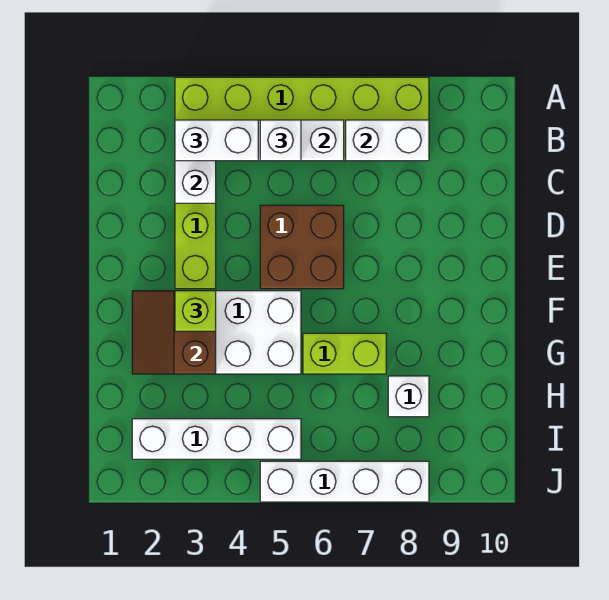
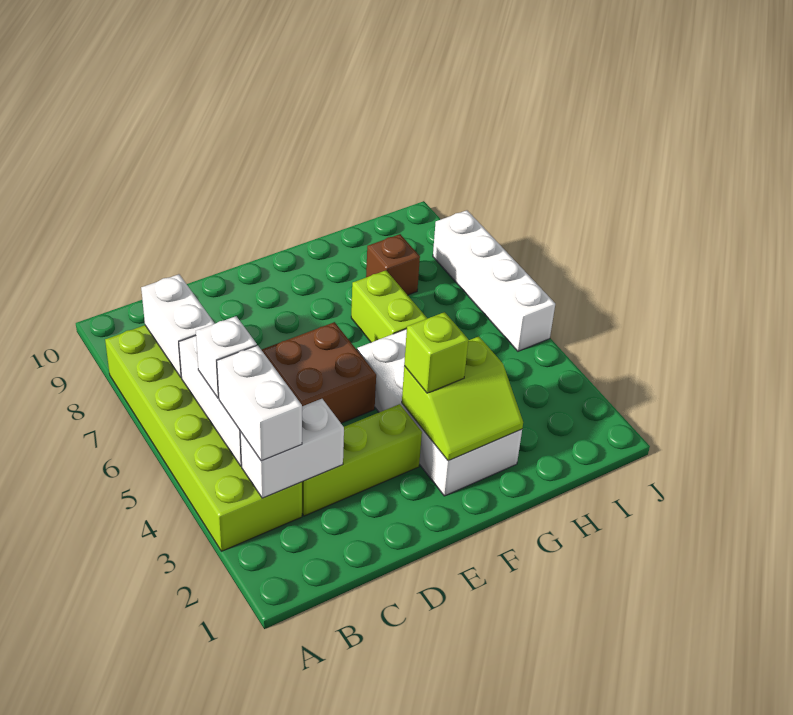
brown slope F2:G3 level 2 top 3 -> lime slope F2:G3 level 2 top 3
white brick H8 level 1 -> brown brick H8 level 1
white brick I2:I5 level 1 -> none

